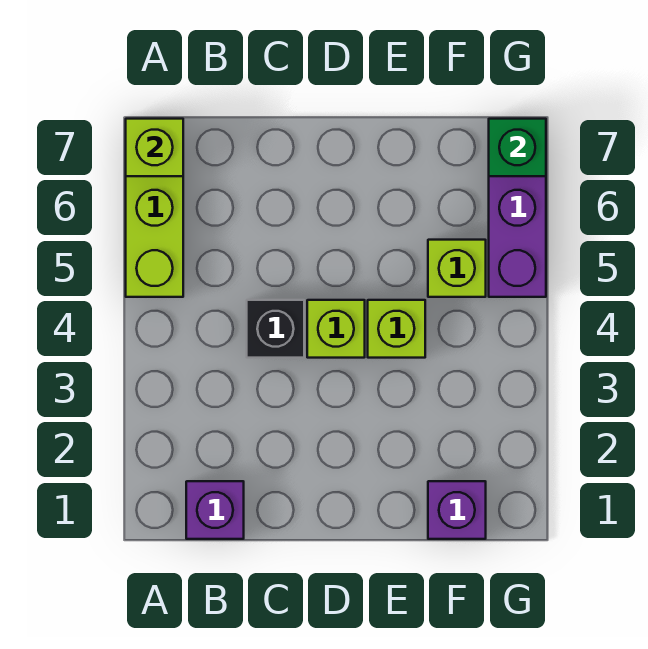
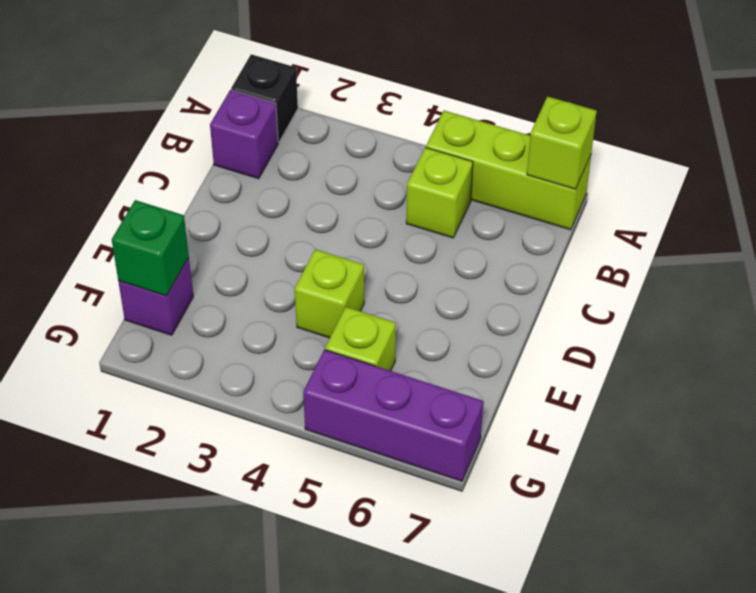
black brick C4 level 1 -> black brick A1 level 1
lime brick D4 level 1 -> lime brick B5 level 1
green brick G7 level 2 -> green brick F1 level 2

